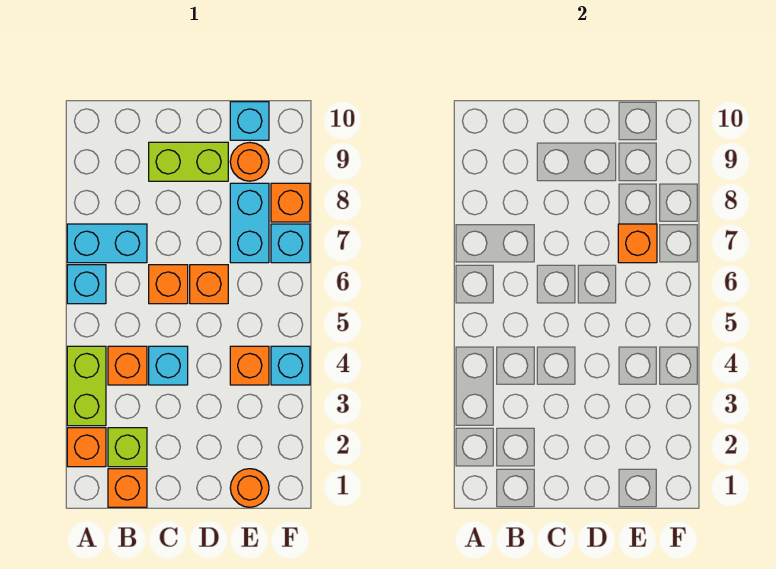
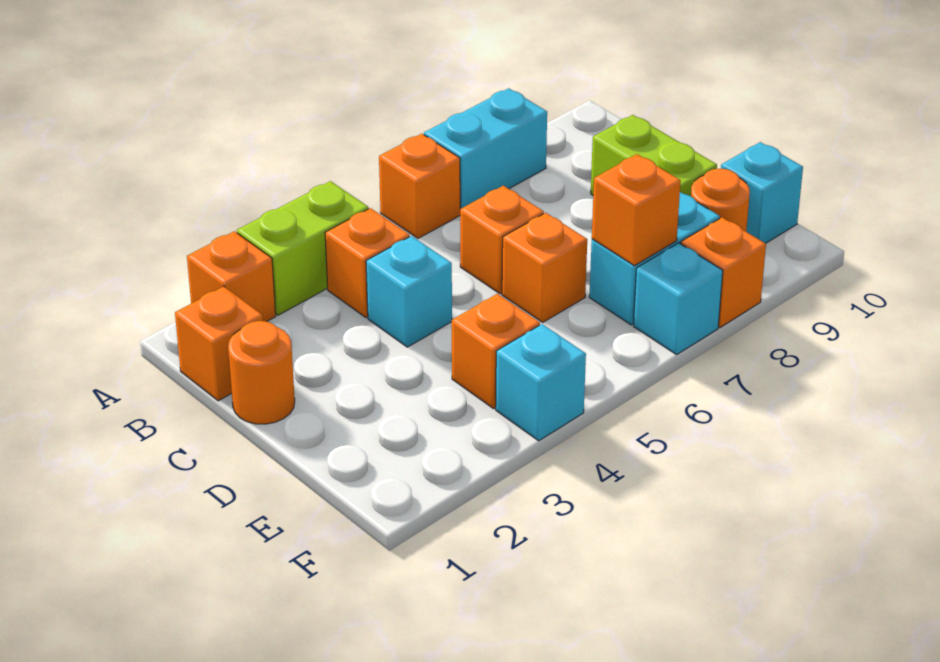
cyan brick A6 level 1 -> orange brick A6 level 1
cyan brick A7:B7 level 1 -> cyan brick A7:A8 level 1
lime brick B2 level 1 -> none
orange round brick E1 level 1 -> orange round brick C1 level 1

